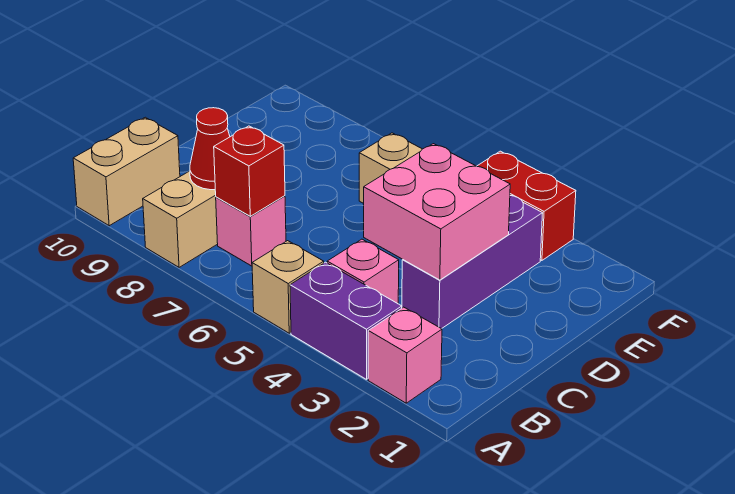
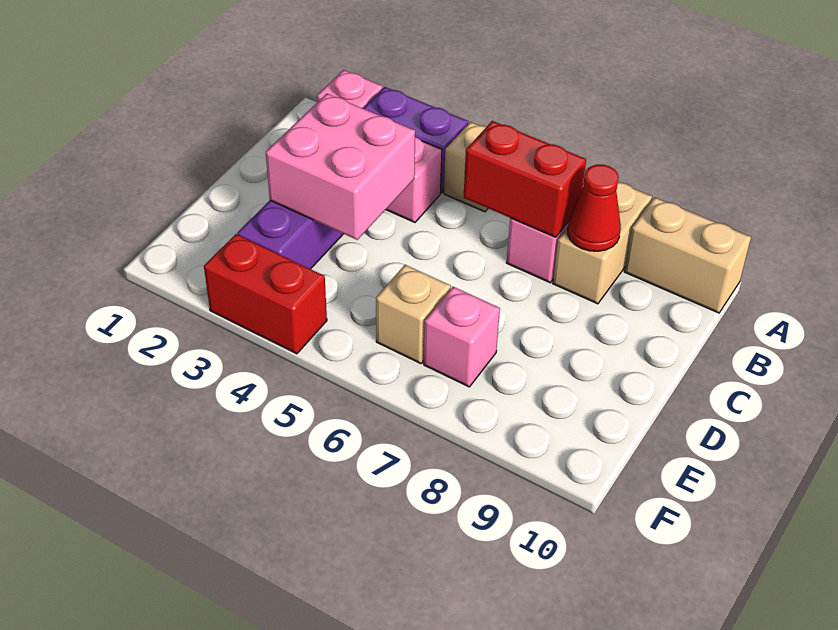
tan brick A10:B10 level 1 -> tan brick A9:A10 level 1
red brick B7 level 2 -> red brick B6:B7 level 2
none -> pink brick E7 level 1

